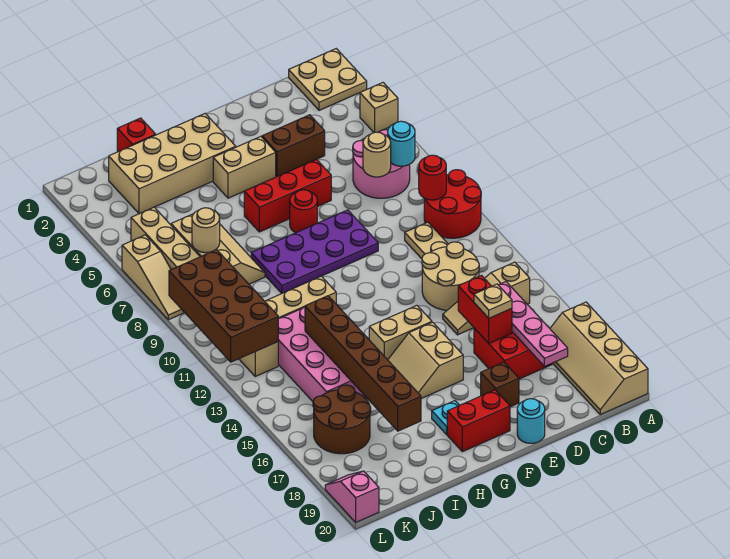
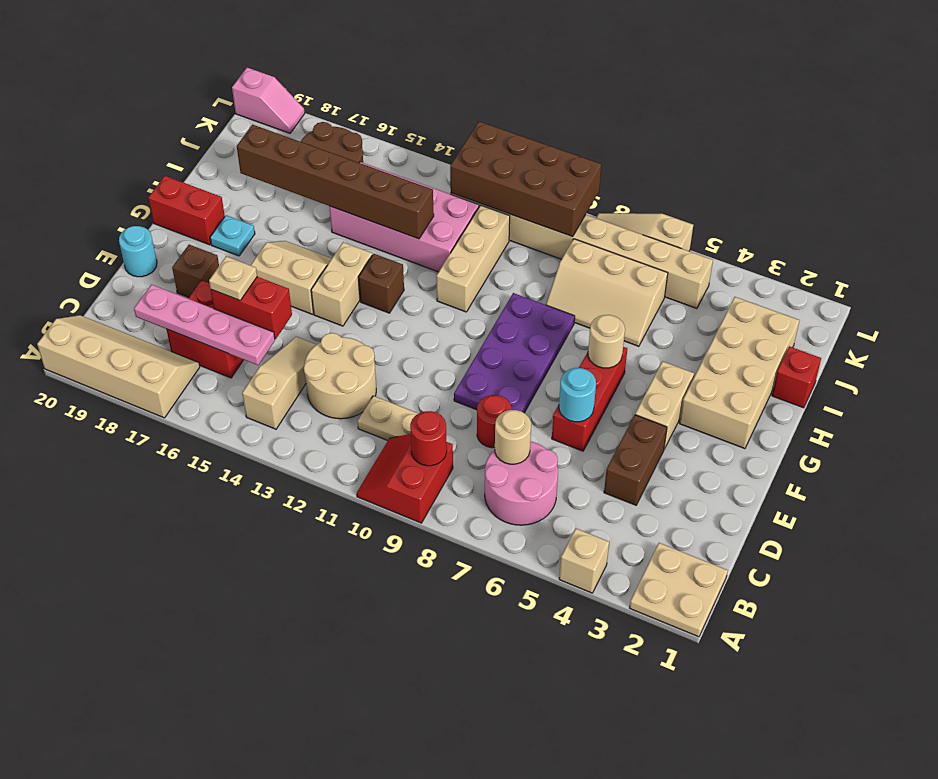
red round brick A9:B10 level 1 -> red slope A9:B10 level 1 top 9
cyan round brick B7 level 2 -> cyan round brick E6 level 2
red round brick F7 level 1 -> red round brick D8 level 1
red brick F19:G19 level 1 -> red brick G19:G20 level 1
none -> brown brick G13 level 1
tan round brick J7 level 2 -> tan round brick G6 level 2

